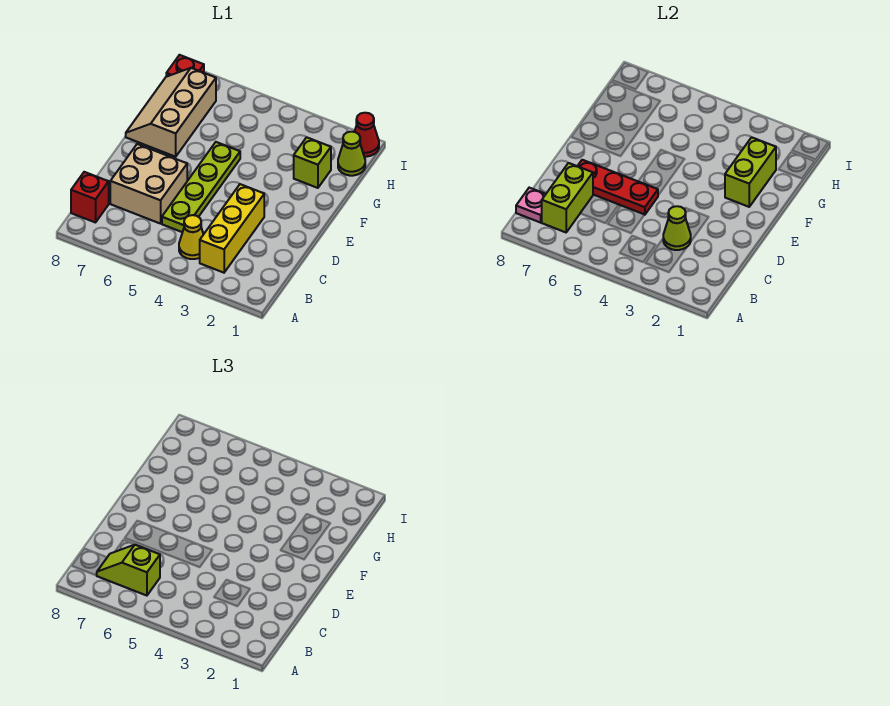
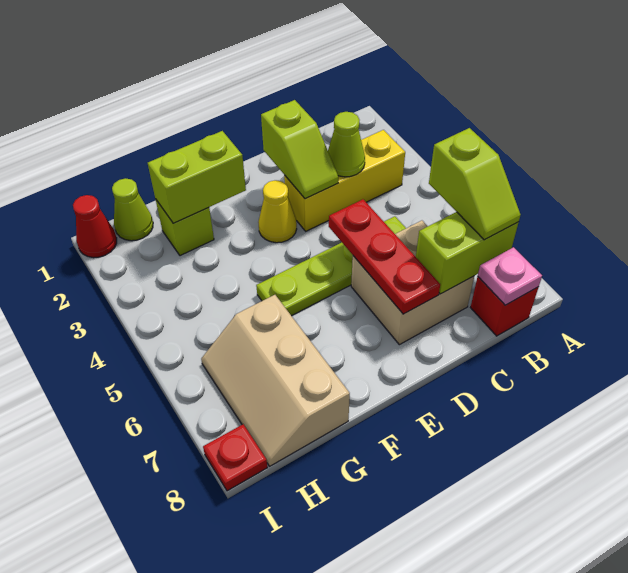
yellow cone B4 level 1 -> yellow cone E3 level 1
none -> lime slope D2:D3 level 2 top 2
tan slope F7:H8 level 1 top 7 -> tan slope G6:H8 level 1 top G

